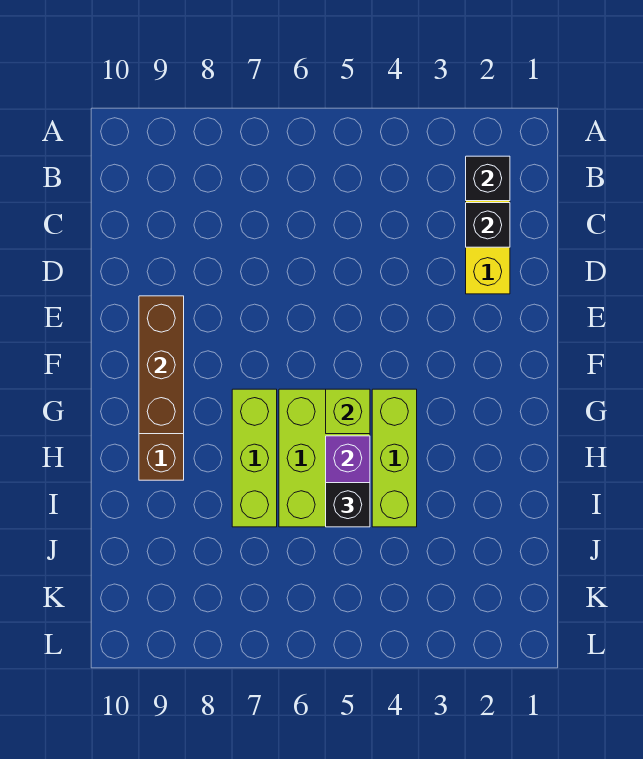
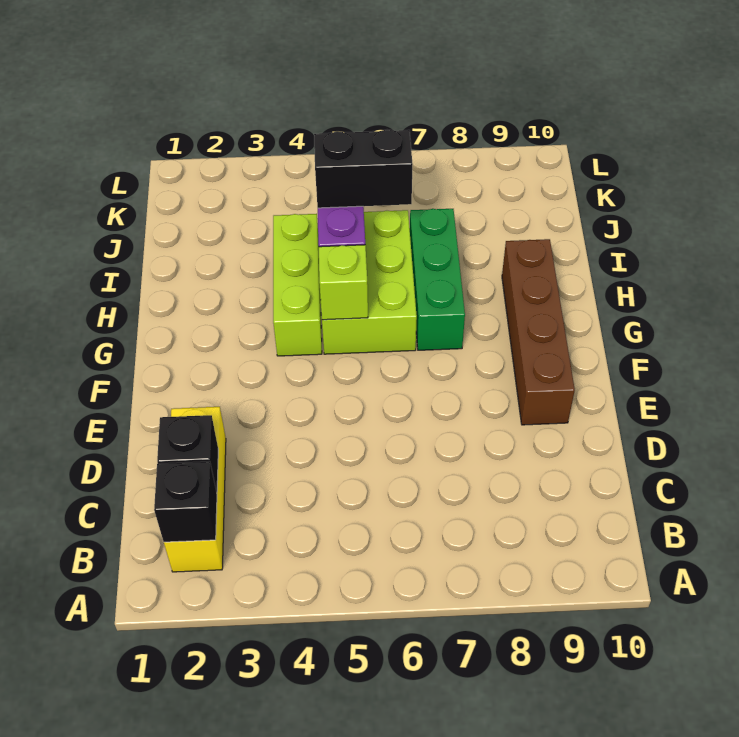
brown brick E9:G9 level 2 -> none
lime brick G7:I7 level 1 -> green brick G7:I7 level 1
black brick I5 level 3 -> black brick I5:I6 level 3

